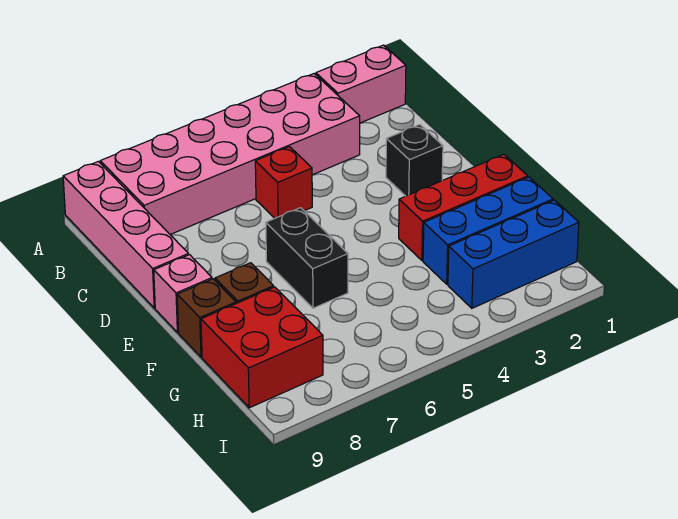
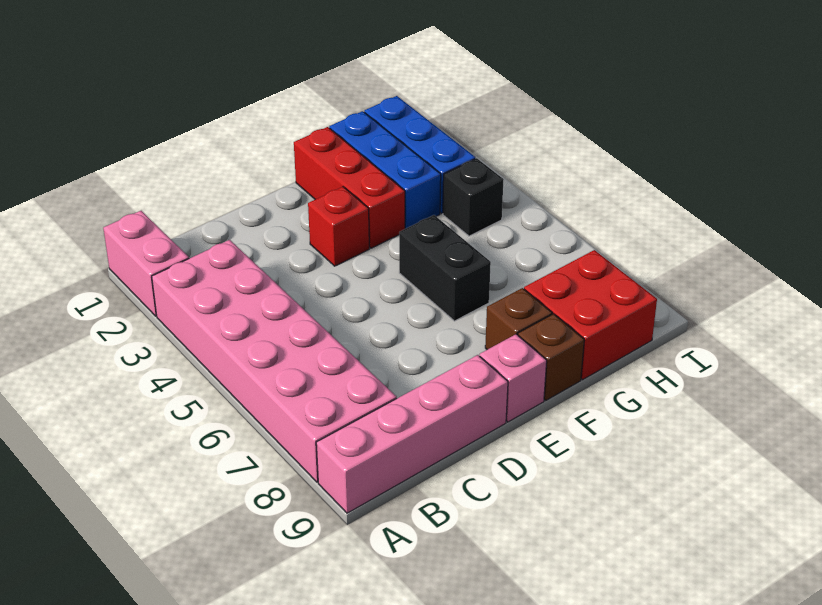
red brick C5 level 1 -> red brick E3 level 1
black brick D2 level 1 -> black brick H4 level 1
black brick E6:F6 level 1 -> black brick F5:F6 level 1

